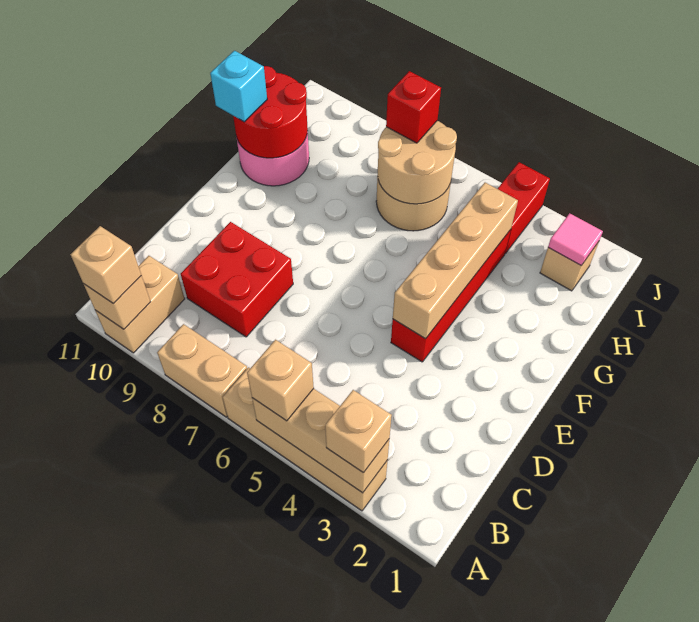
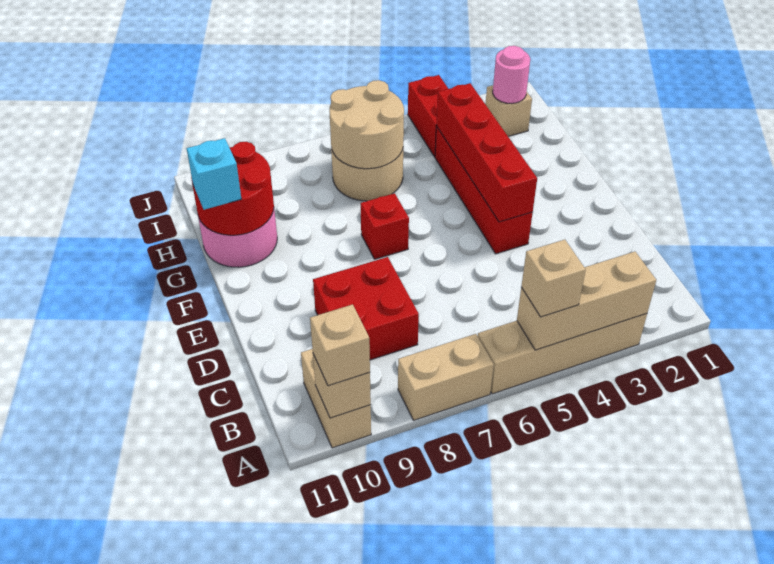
tan brick A3 level 3 -> none
tan brick E4:H4 level 2 -> red brick E4:H4 level 2
pink tile I2 level 2 -> pink round brick I2 level 2
red brick I7 level 3 -> red brick F7 level 1

